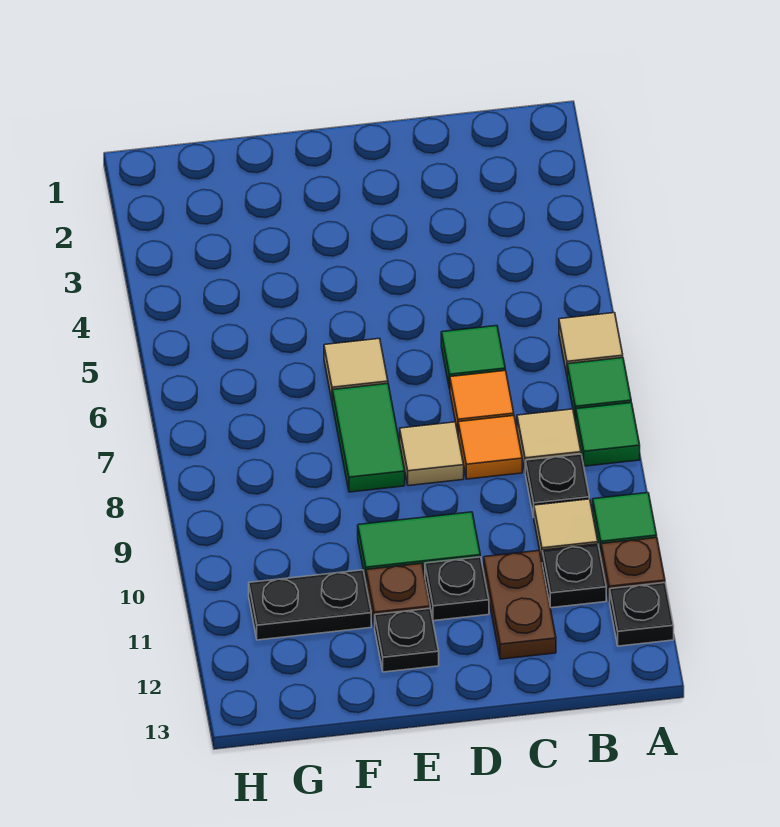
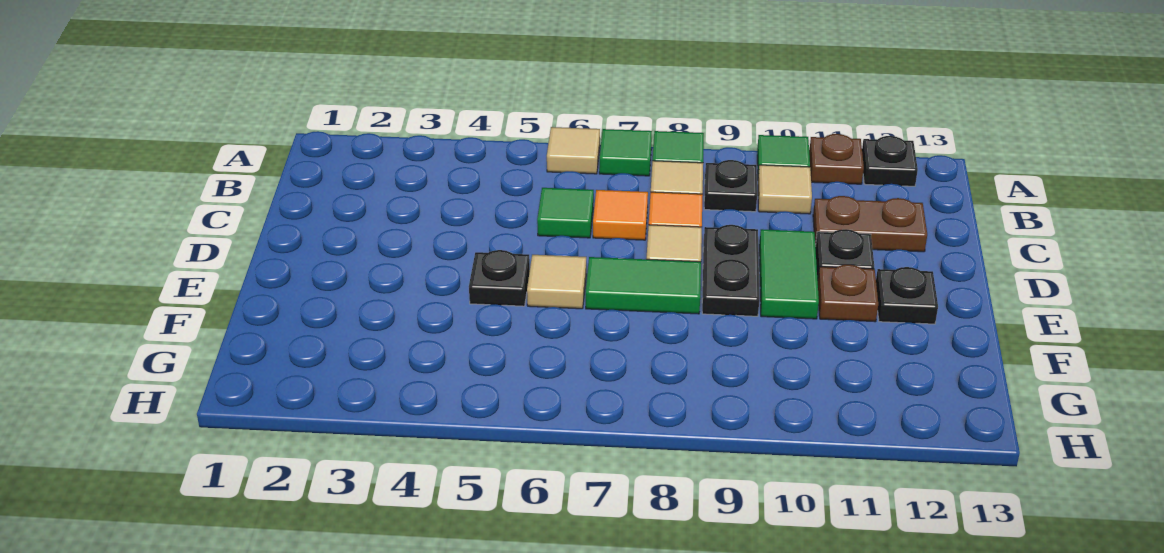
black plate B11 level 1 -> black plate E5 level 1
black plate F11:G11 level 1 -> black plate D9:E9 level 1

